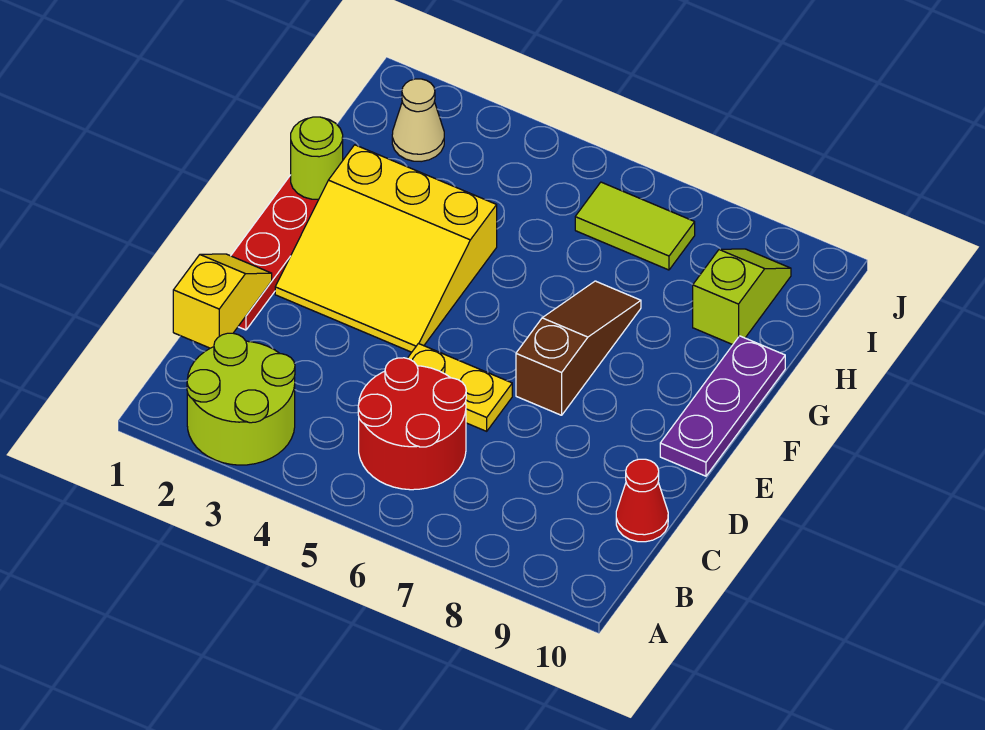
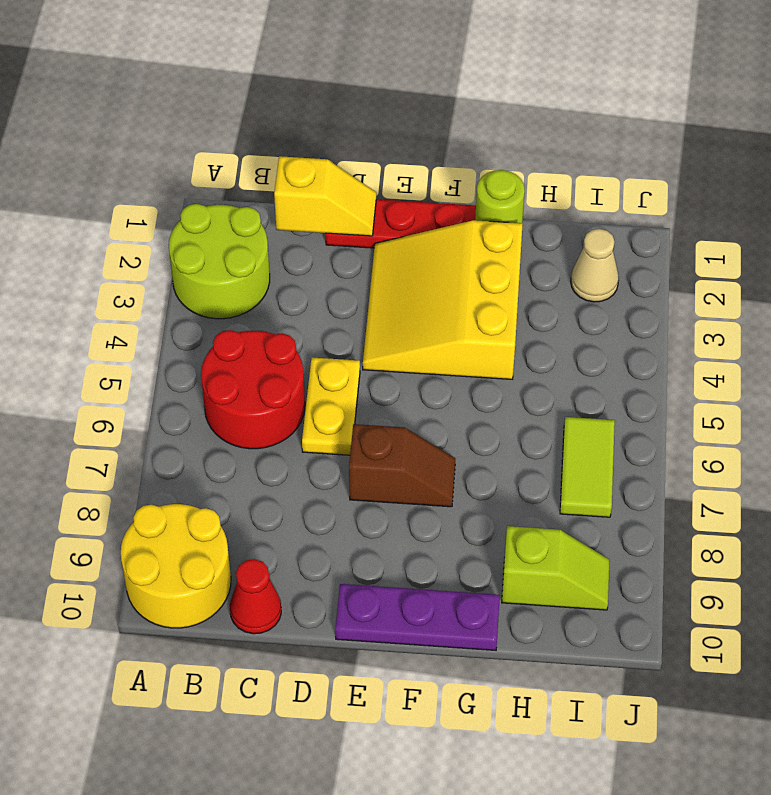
none -> yellow round brick A9:B10 level 1
brown slope E7:G7 level 1 top E -> brown slope E7:F7 level 1 top E

